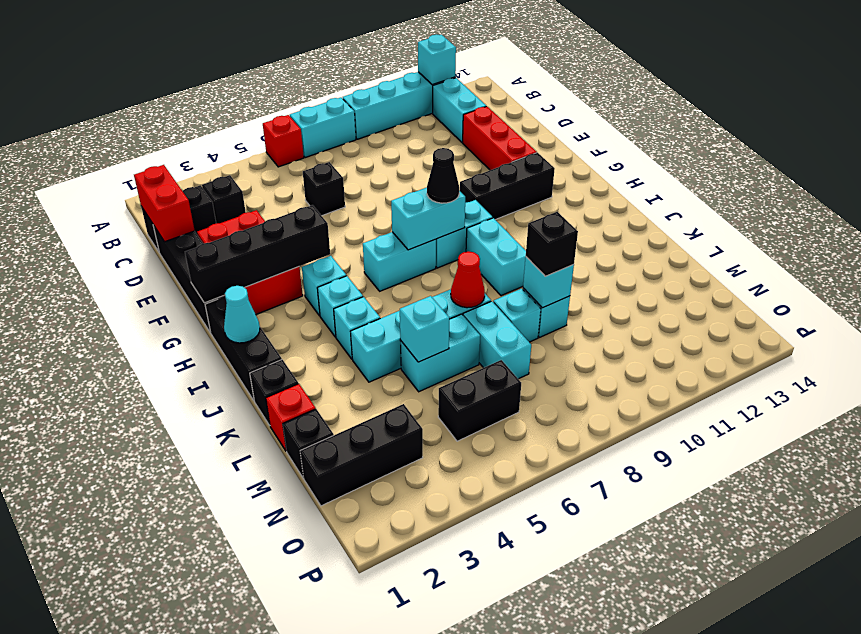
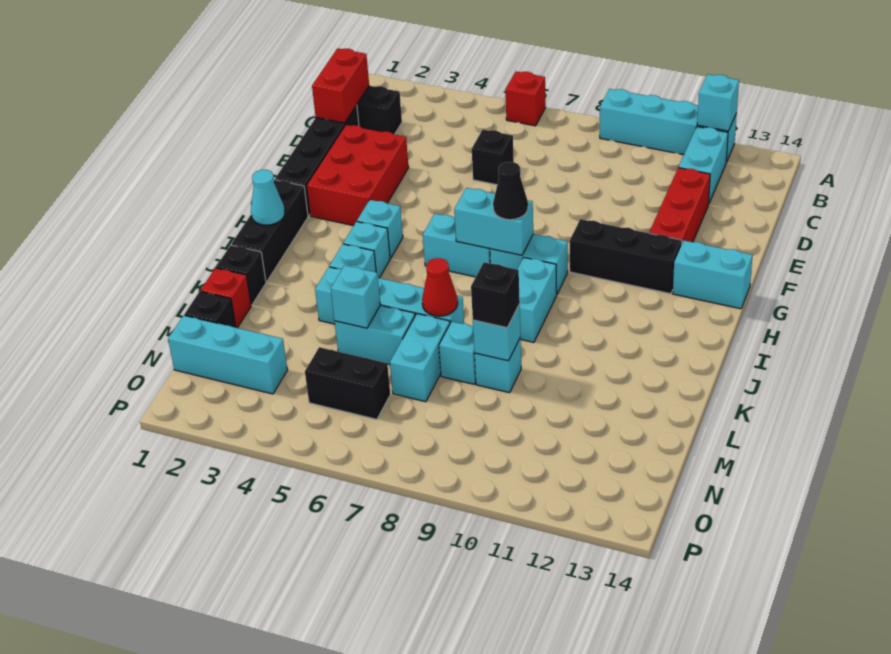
cyan brick A7:A8 level 1 -> cyan brick G13:G14 level 1
black brick C3 level 1 -> none
black brick G1:G4 level 2 -> none
black brick N1:N3 level 1 -> cyan brick N1:N3 level 1

